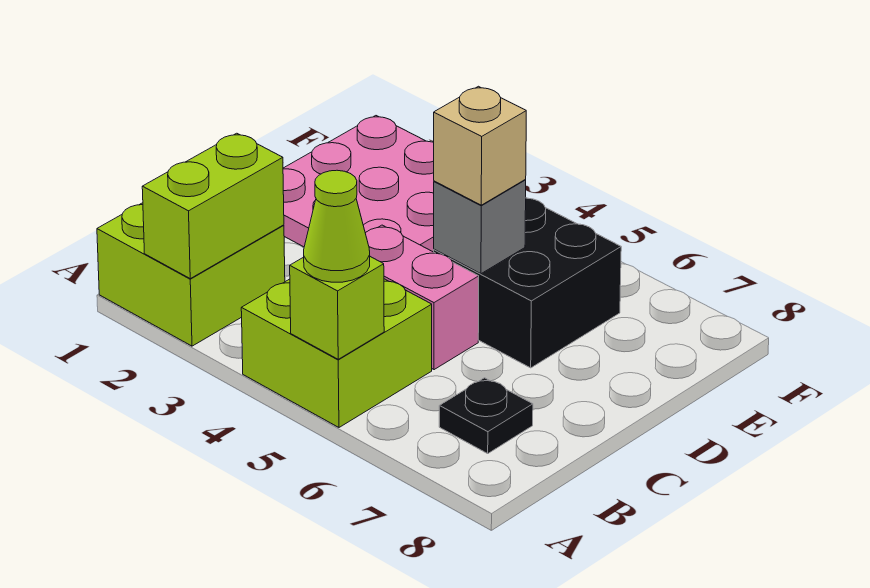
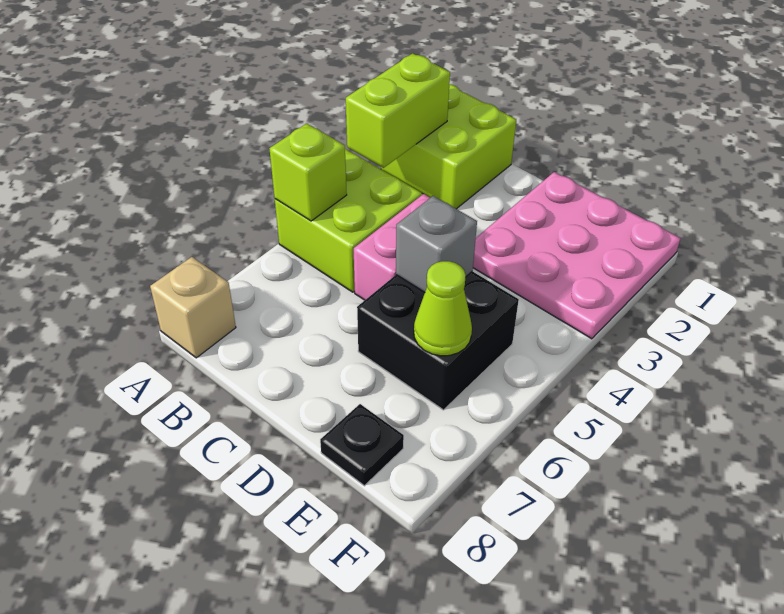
lime brick A2:B2 level 2 -> lime brick A2:A3 level 2
lime cone A5 level 3 -> lime cone E6 level 2
black plate B7 level 1 -> black plate E8 level 1
tan brick D5 level 3 -> tan brick A8 level 1

